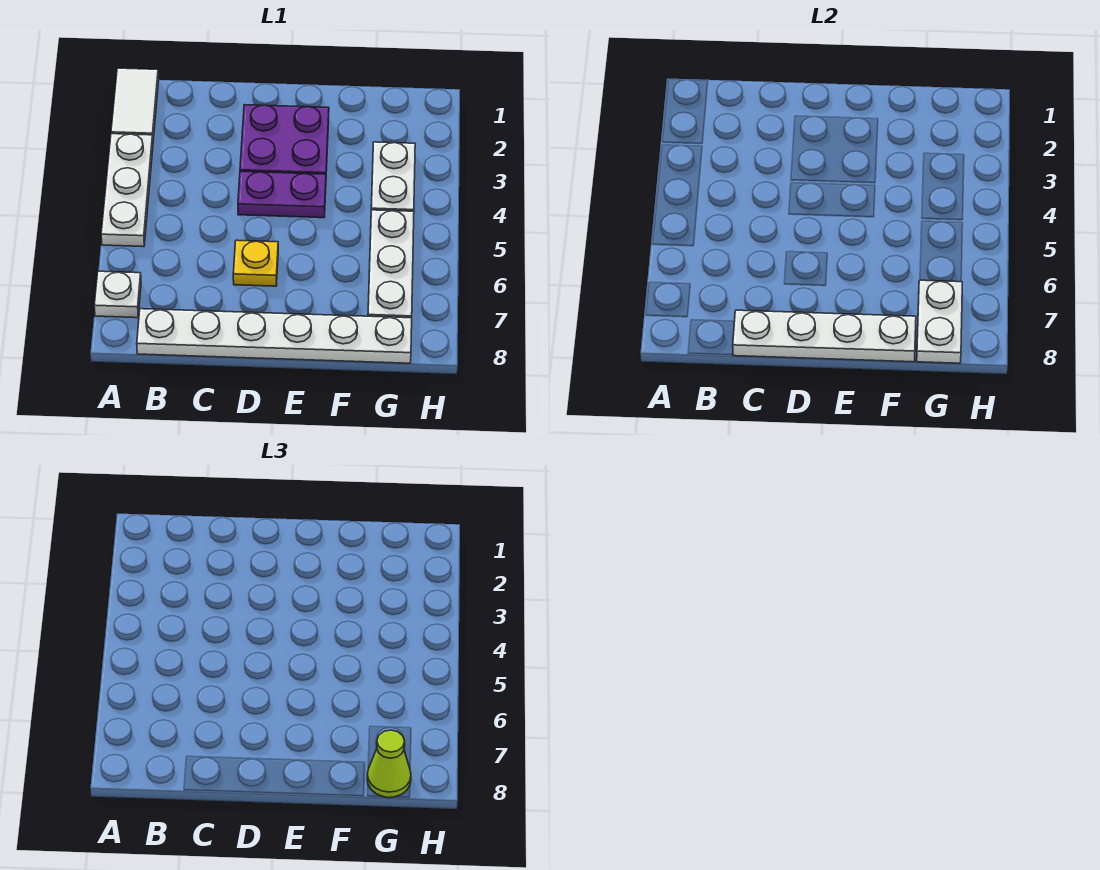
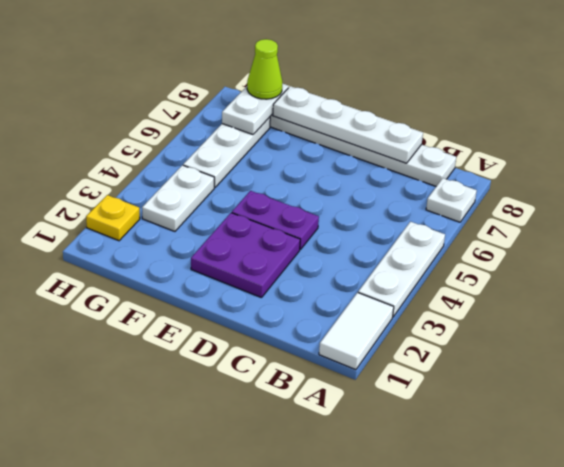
yellow plate D6 level 1 -> yellow plate H2 level 1

